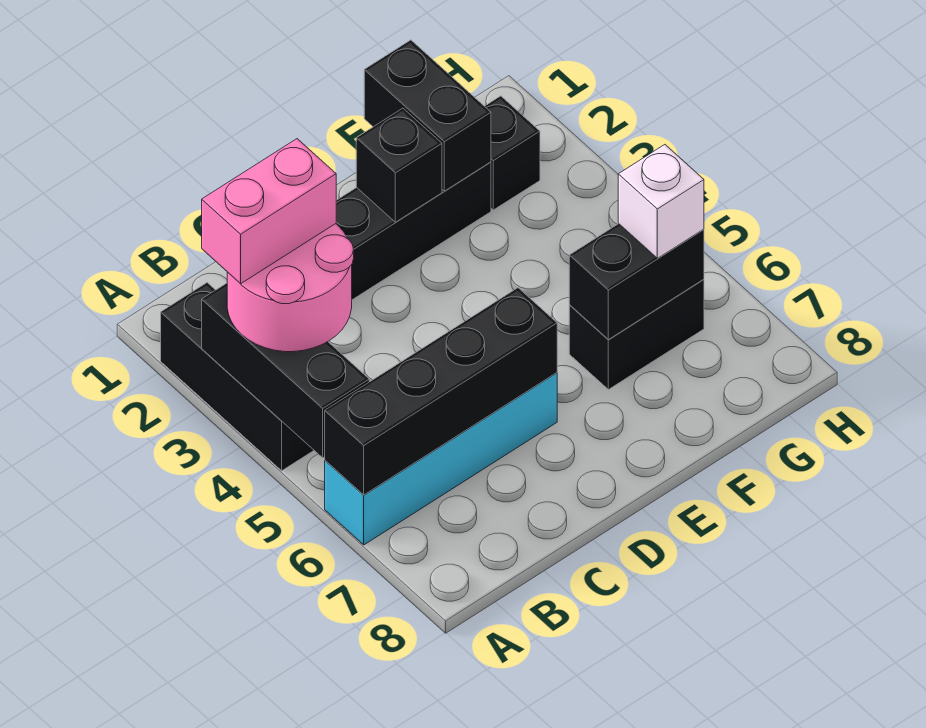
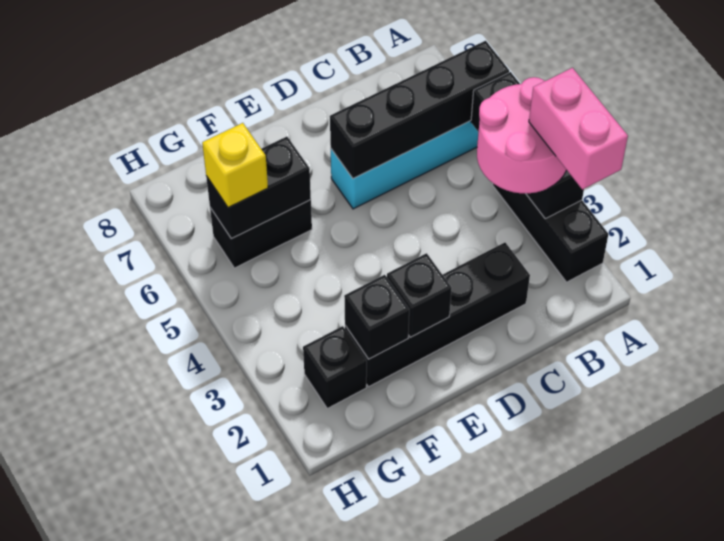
pink brick A3:B3 level 4 -> pink brick A2:A3 level 4
black brick F1:F2 level 2 -> black brick F2 level 2
white brick G6 level 3 -> yellow brick G6 level 3

